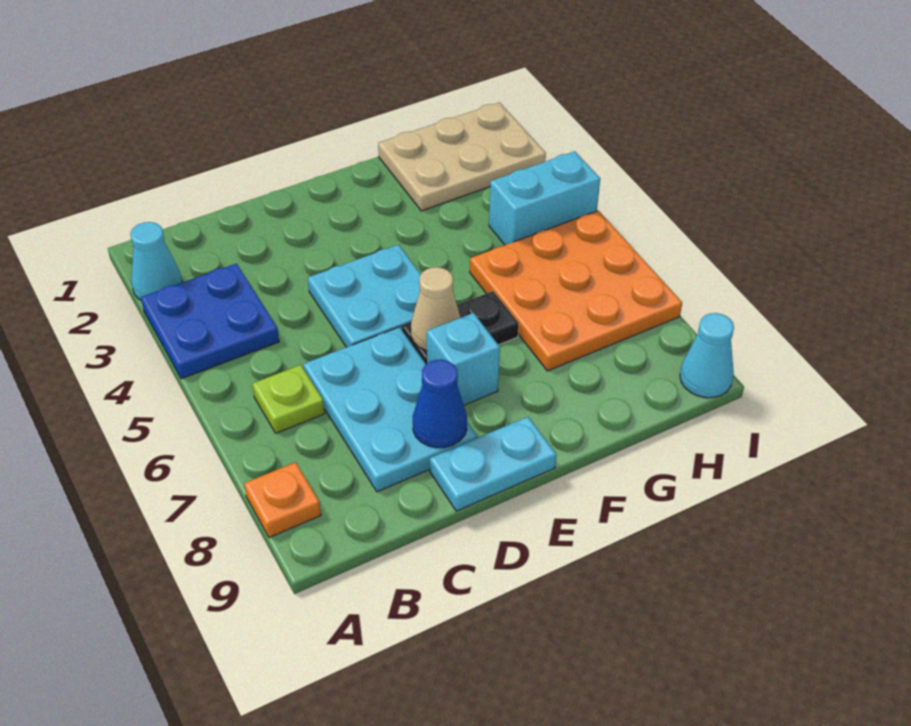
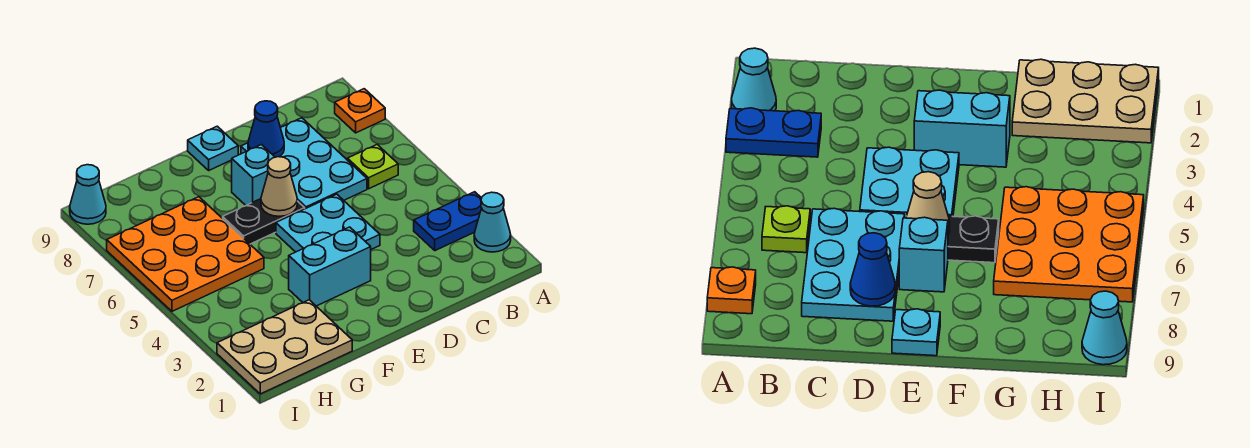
blue plate A3:B4 level 1 -> blue plate A3:B3 level 1
cyan plate D9:E9 level 1 -> cyan plate E9 level 1
cyan brick H4:I4 level 1 -> cyan brick E3:F3 level 1

